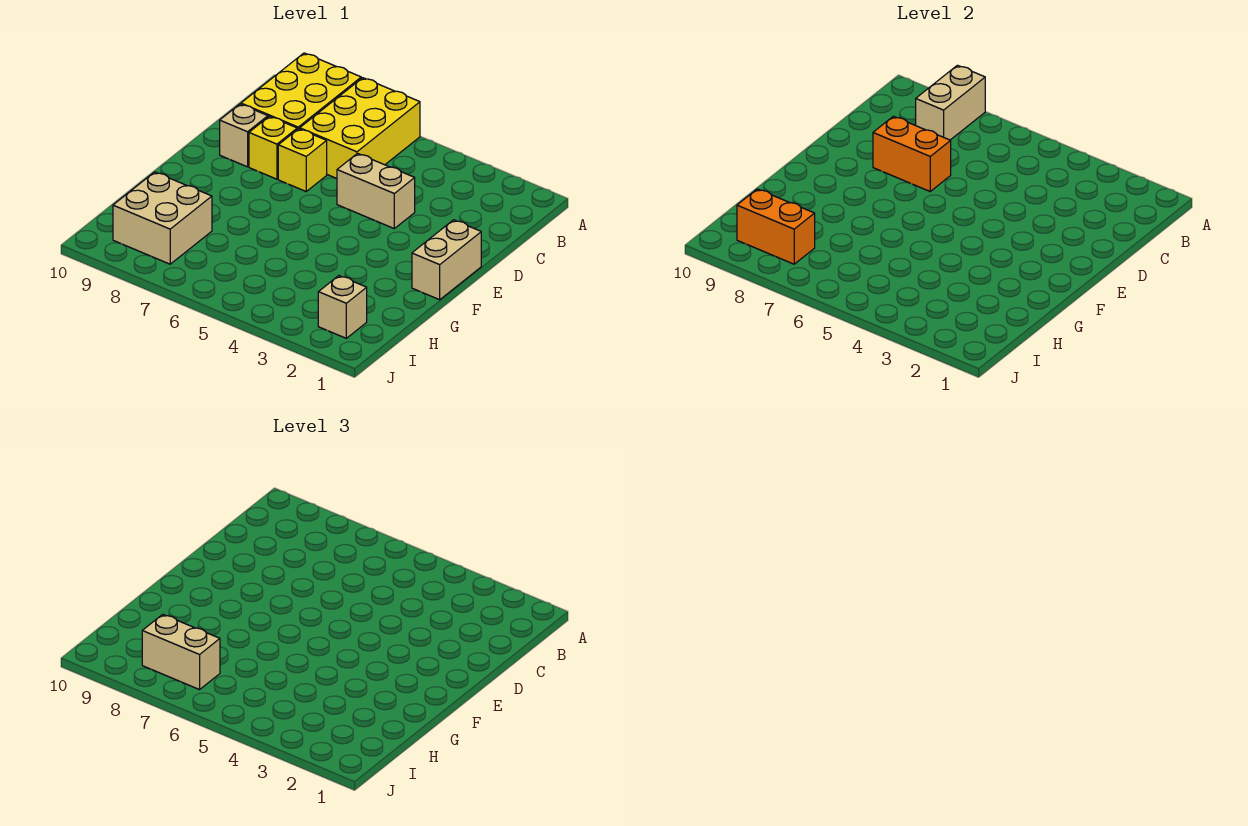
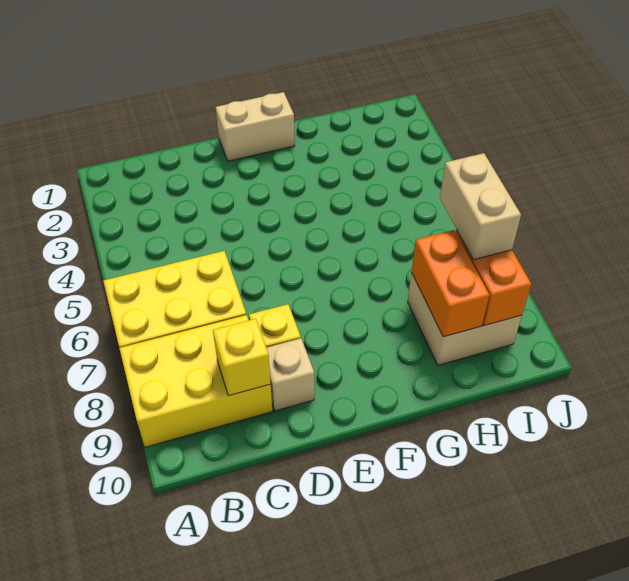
tan brick A8:B8 level 2 -> none
tan brick D4:D5 level 1 -> none
yellow brick D7 level 1 -> yellow brick C9 level 2
orange brick D7:D8 level 2 -> orange brick H8:H9 level 2
tan brick I2 level 1 -> none

